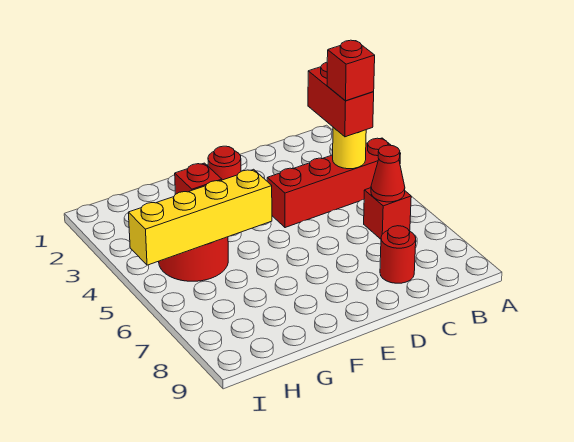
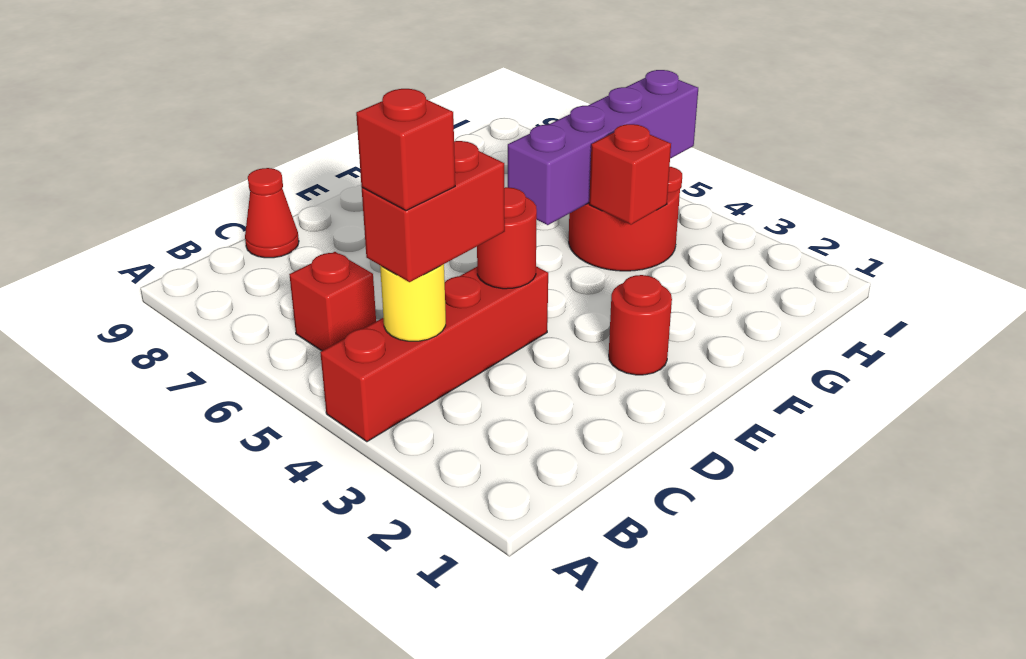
red brick B3:B4 level 3 -> red brick B4:C4 level 3
red cone B6 level 2 -> red cone C9 level 1
red round brick C8 level 1 -> red round brick D4 level 2
yellow brick F5:I5 level 2 -> purple brick F5:I5 level 2

